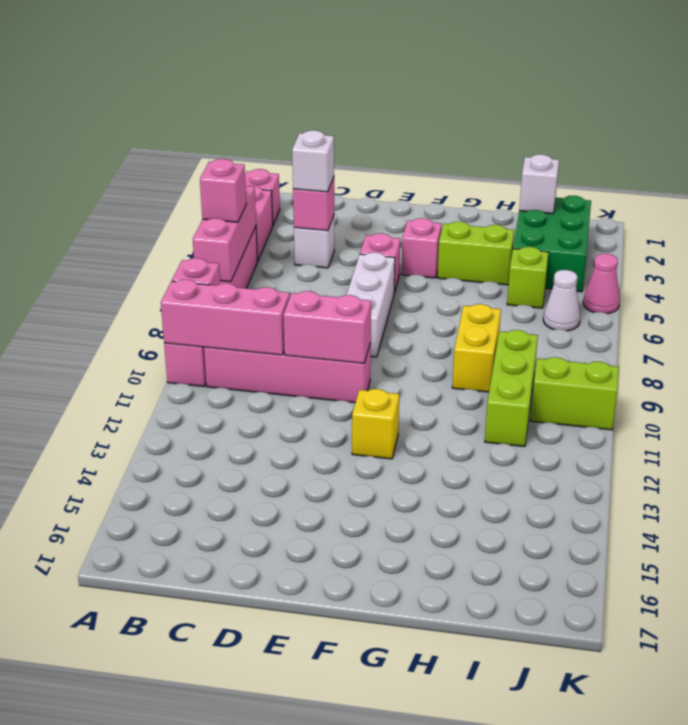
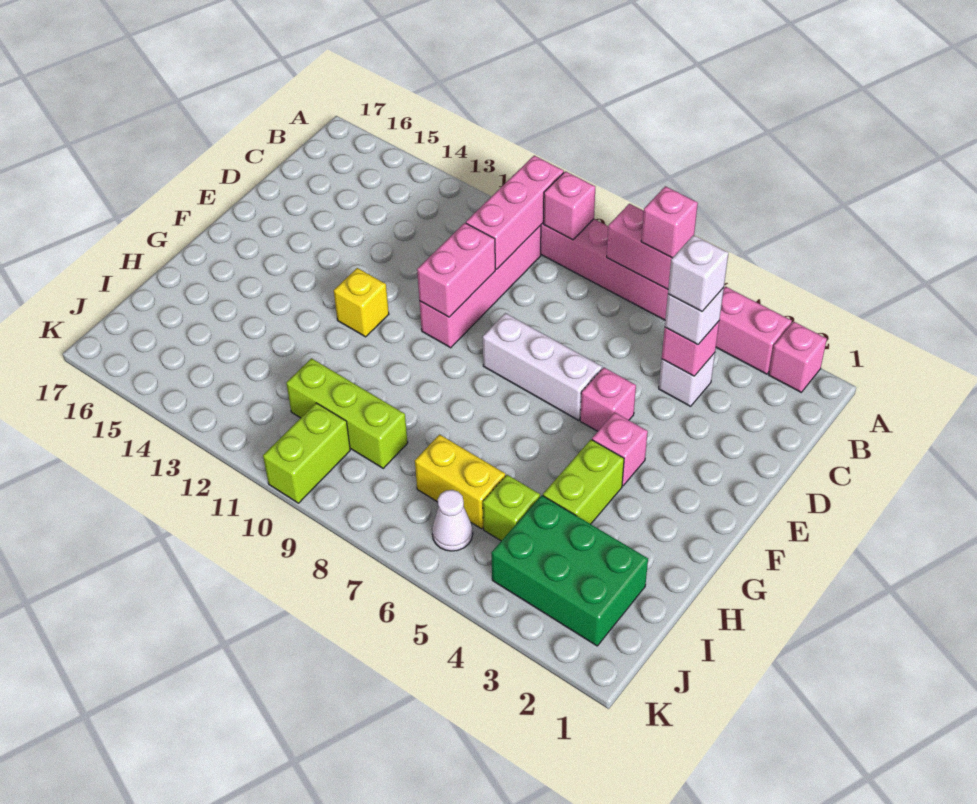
yellow brick H8:H9 level 1 -> yellow brick I6:I7 level 1
white brick I2 level 2 -> white brick C4 level 4
pink cone K5 level 1 -> none

